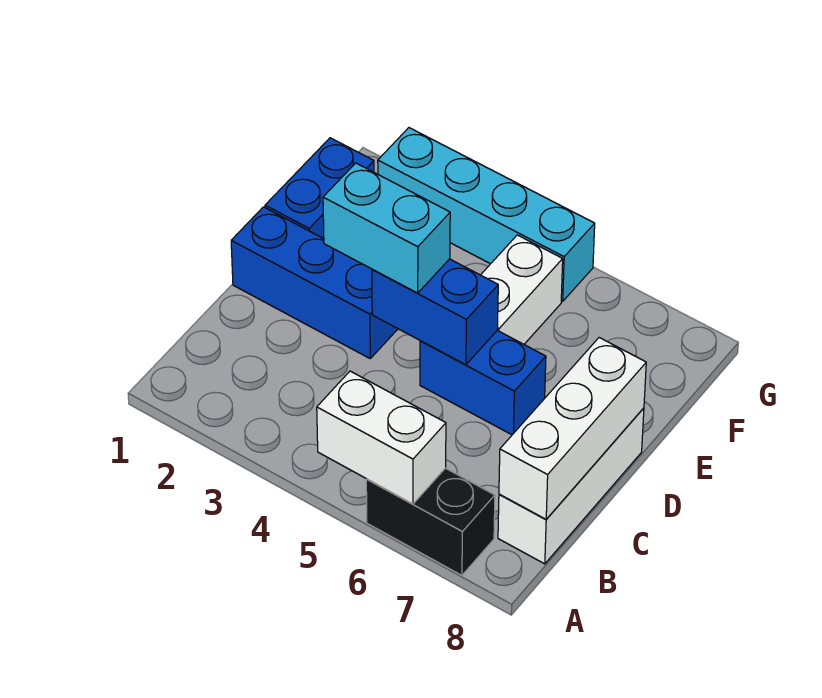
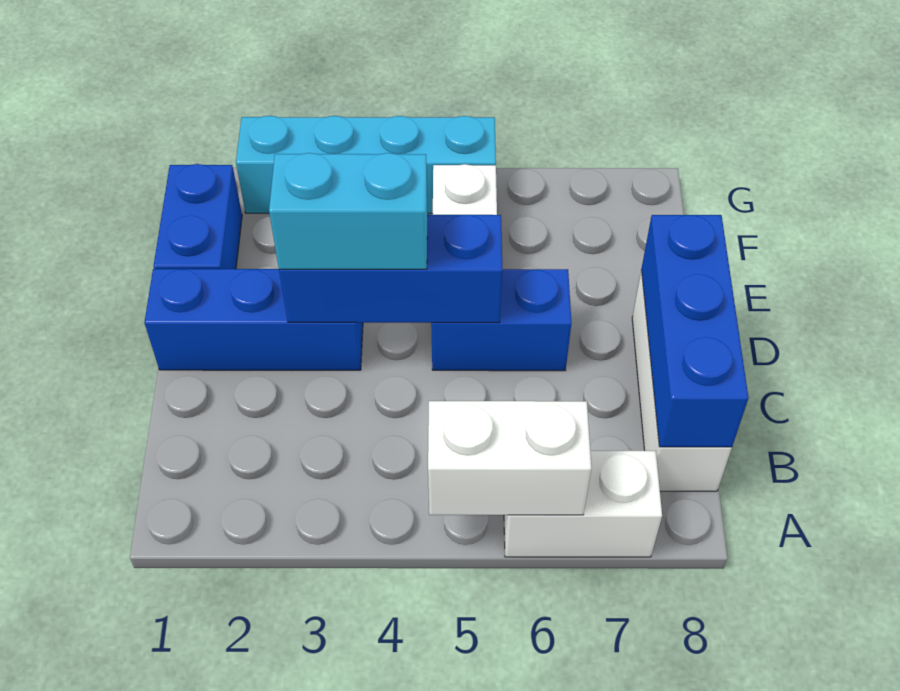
black brick A6:A7 level 1 -> white brick A6:A7 level 1
white brick B8:D8 level 2 -> blue brick B8:D8 level 2
blue brick D4:D5 level 2 -> blue brick D3:D5 level 2

